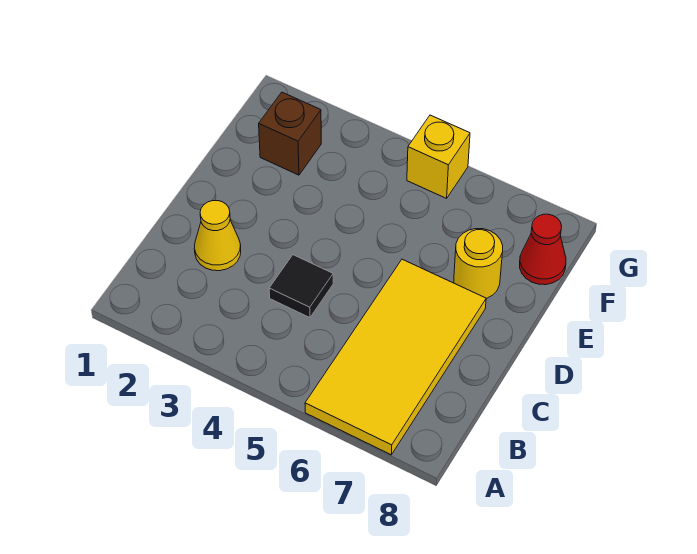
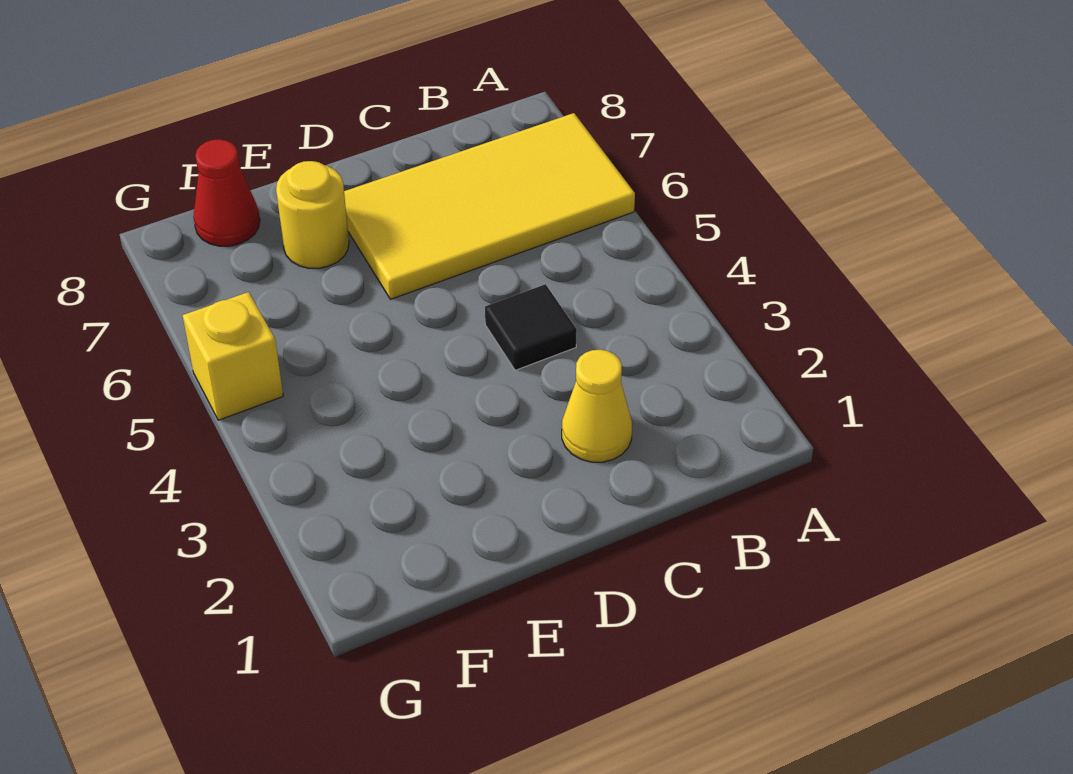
brown brick F2 level 1 -> none

